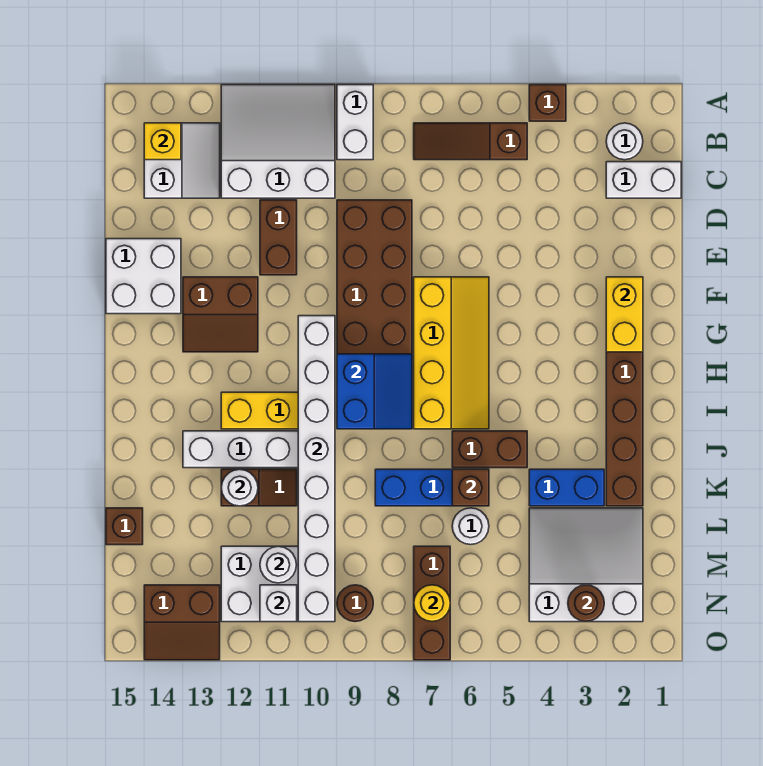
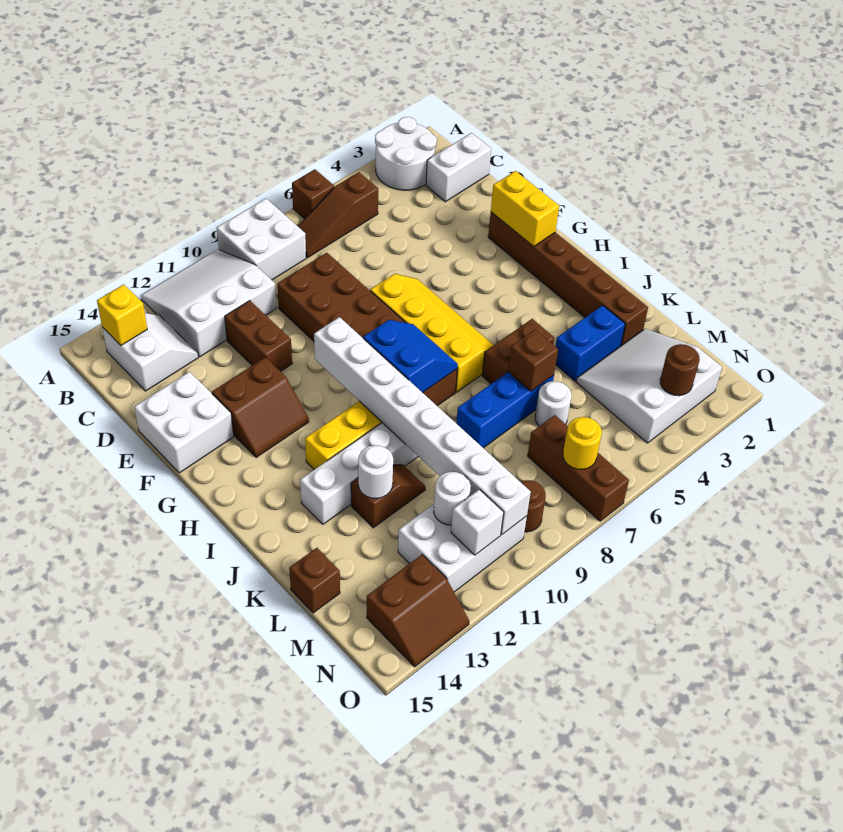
brown brick A4 level 1 -> brown brick A6 level 1
white brick A9:B9 level 1 -> white brick A8:B9 level 1
white round brick B2 level 1 -> white round brick A2:B3 level 1

